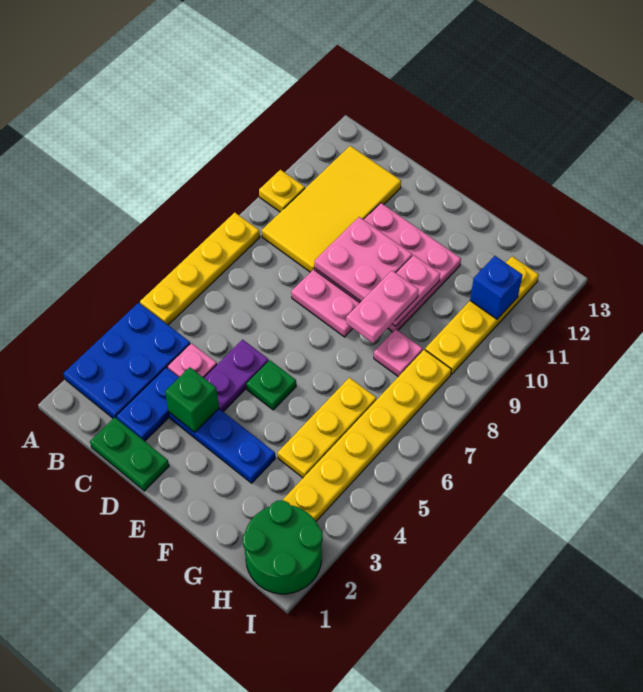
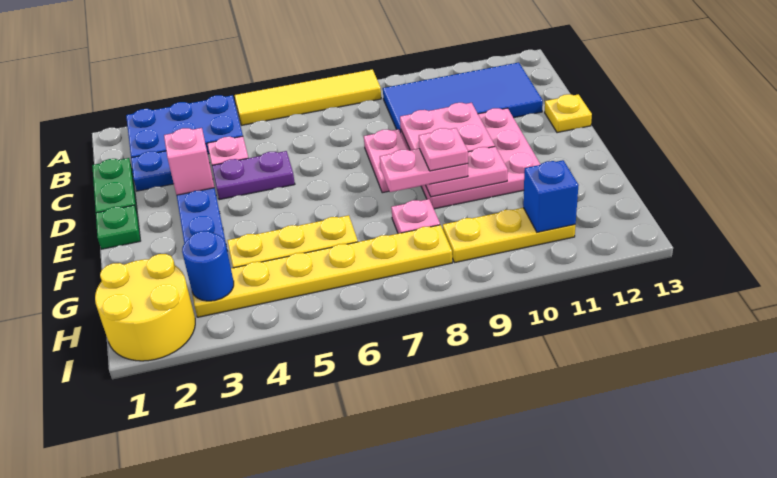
yellow plate A5:A8 level 1 -> yellow tile A5:A8 level 1
yellow plate A10 level 1 -> yellow plate D13 level 1
yellow tile B9:C12 level 1 -> blue tile B9:C12 level 1
green brick D3 level 2 -> pink brick D3 level 2
green plate E5 level 1 -> green plate E1 level 1
none -> pink plate F9 level 4
green round brick H1:I2 level 1 -> yellow round brick H1:I2 level 1
none -> blue round brick H3 level 2
yellow plate H9:H12 level 1 -> yellow plate H9:H11 level 1

